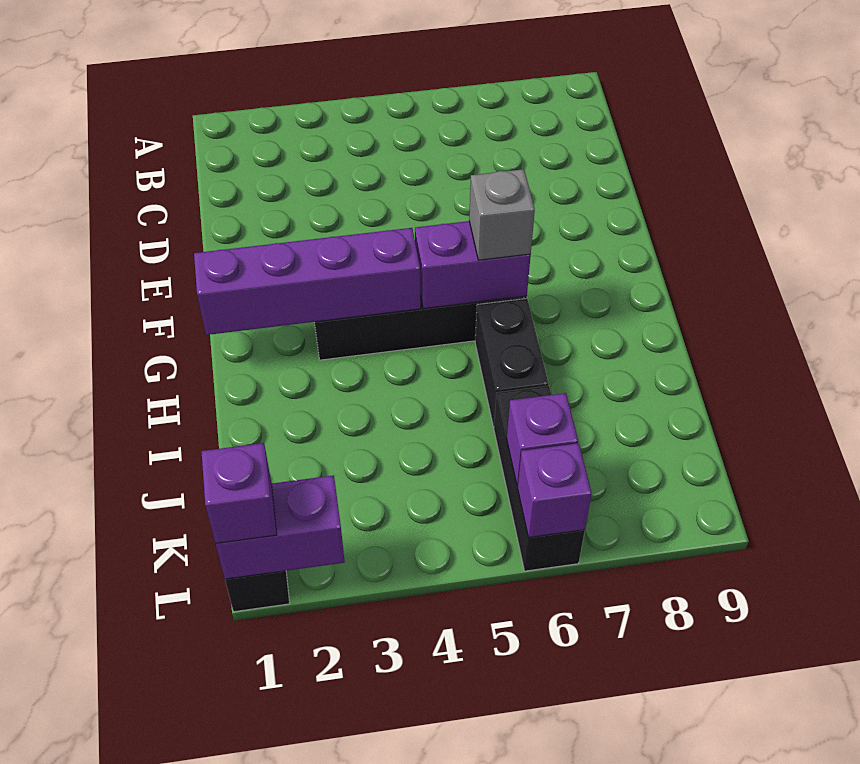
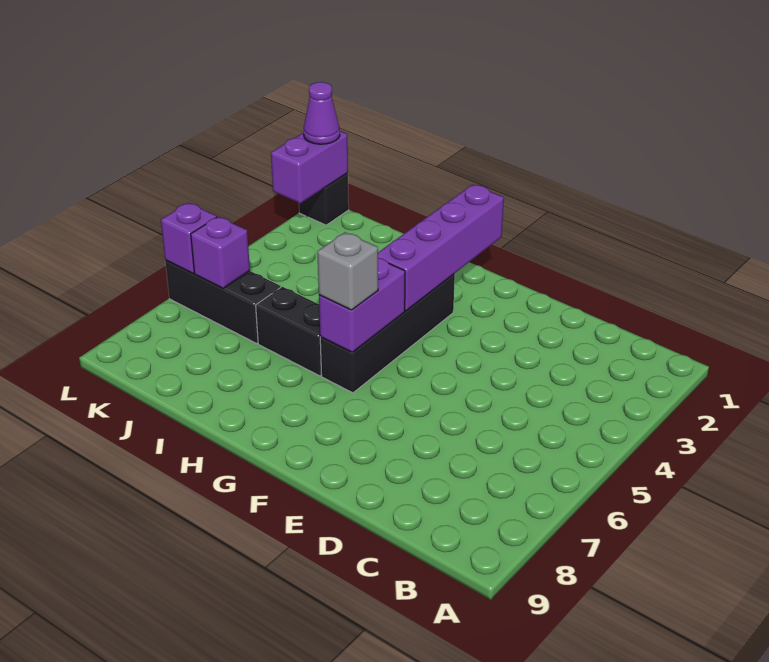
purple brick L1 level 3 -> purple cone L1 level 3

